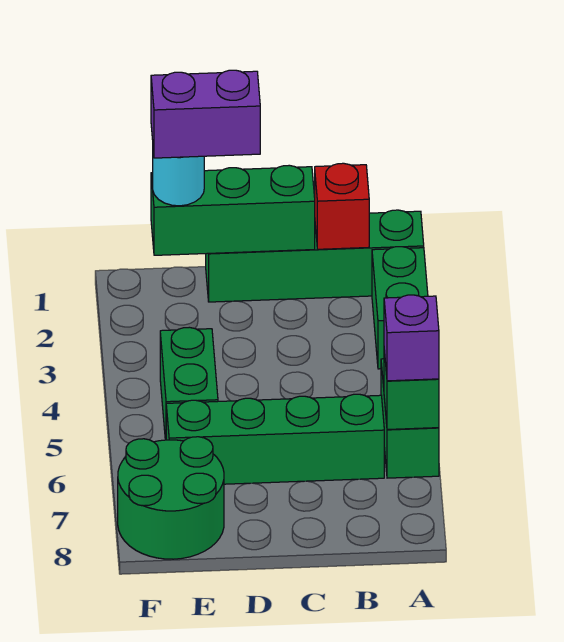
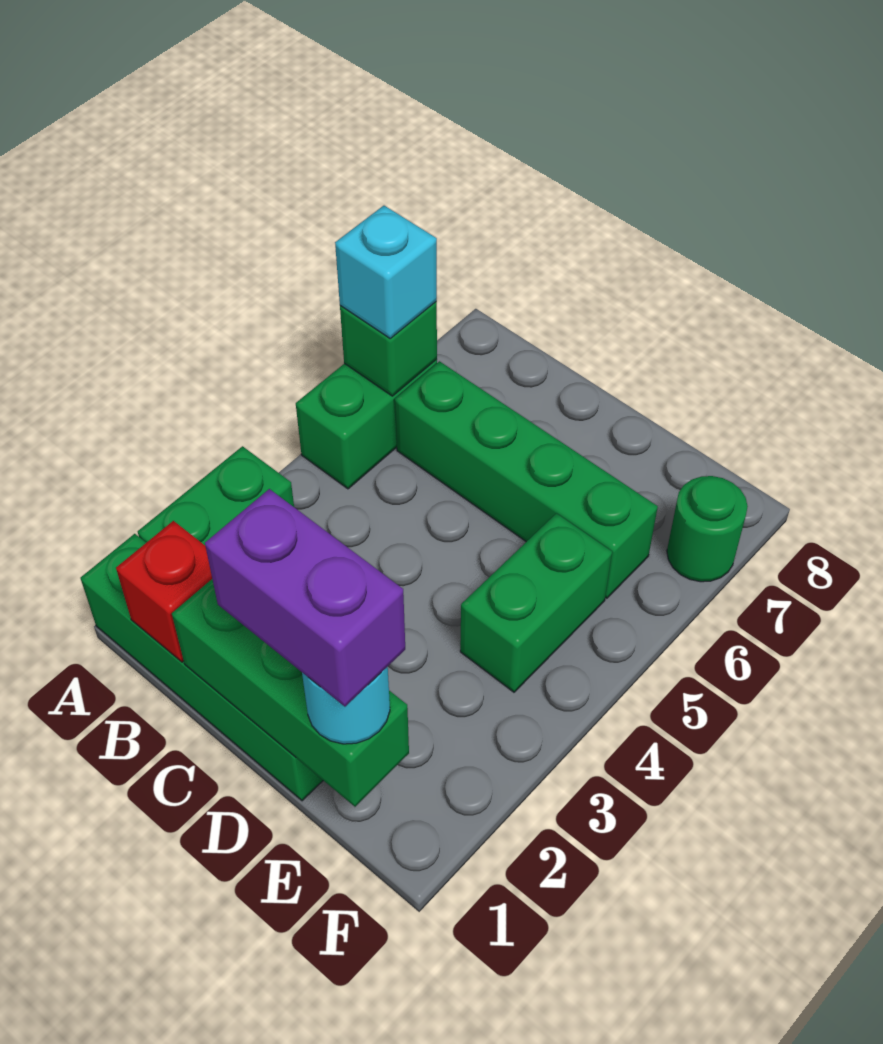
purple brick A6 level 3 -> cyan brick A6 level 3
green round brick E7:F8 level 1 -> green round brick F7 level 1

